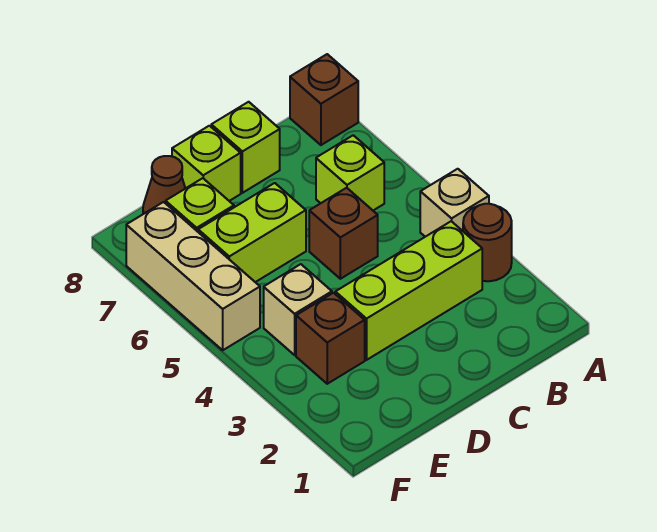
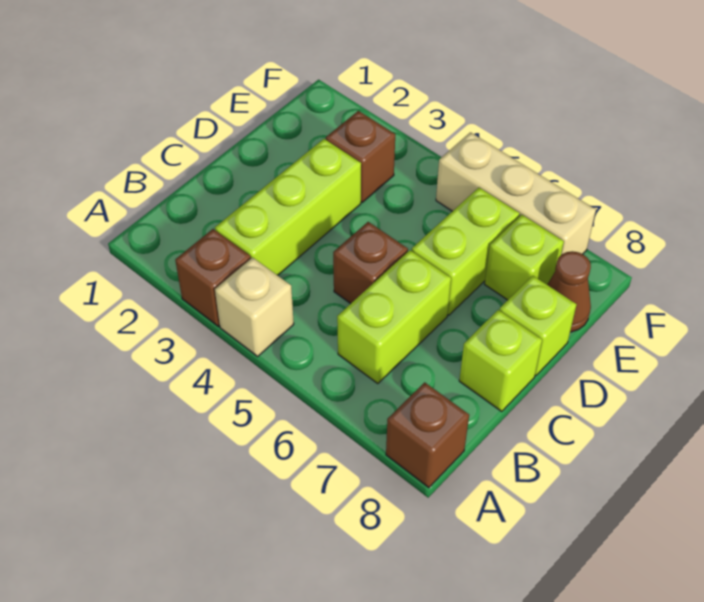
brown round brick A3 level 1 -> brown brick A3 level 1
lime brick B6 level 1 -> lime brick B6:C6 level 1
tan brick E4 level 1 -> none

